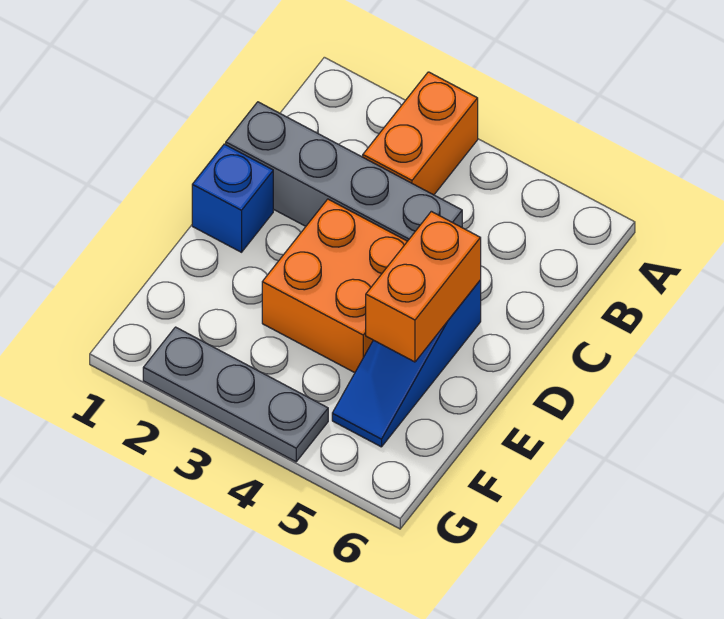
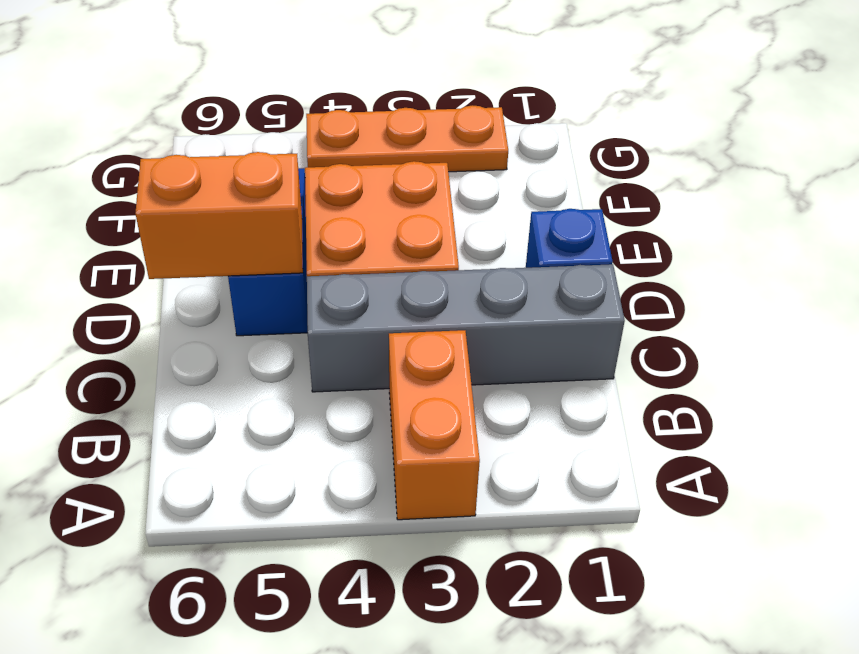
orange brick D5:E5 level 2 -> orange brick D5:D6 level 2
grey plate G2:G4 level 1 -> orange plate G2:G4 level 1

